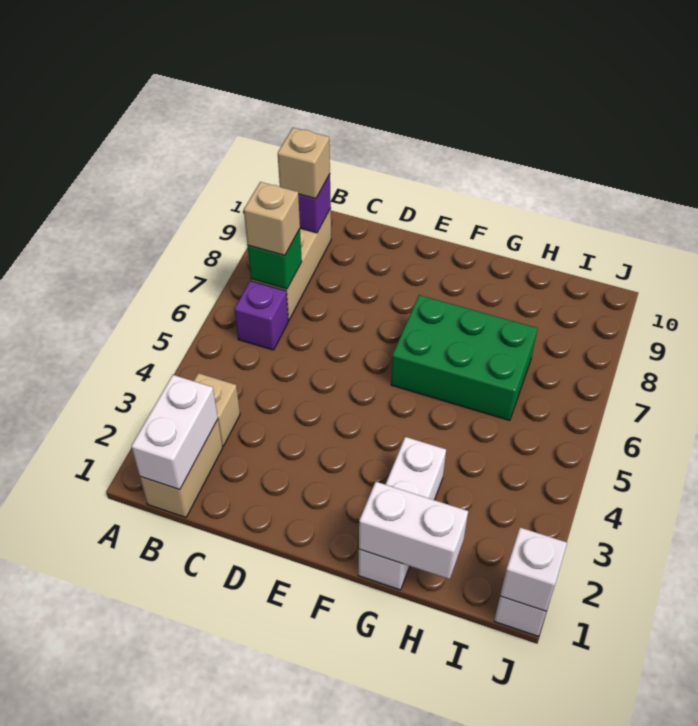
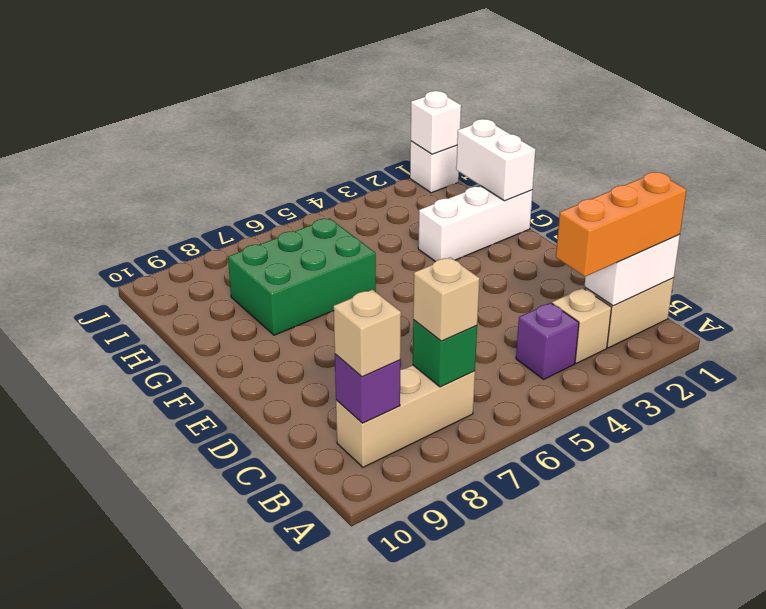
none -> orange brick B1:B3 level 3
purple brick B6 level 1 -> purple brick B4 level 1
green brick F6:H7 level 1 -> green brick G6:H8 level 1

